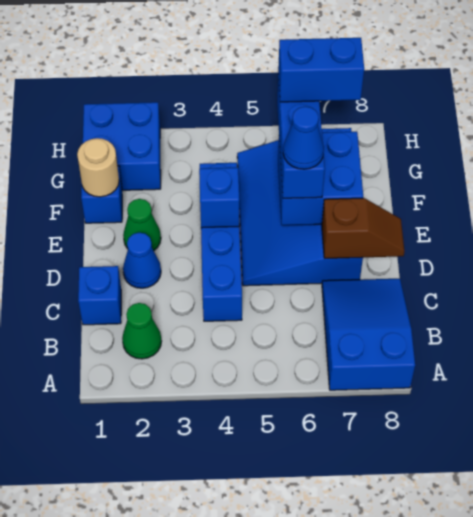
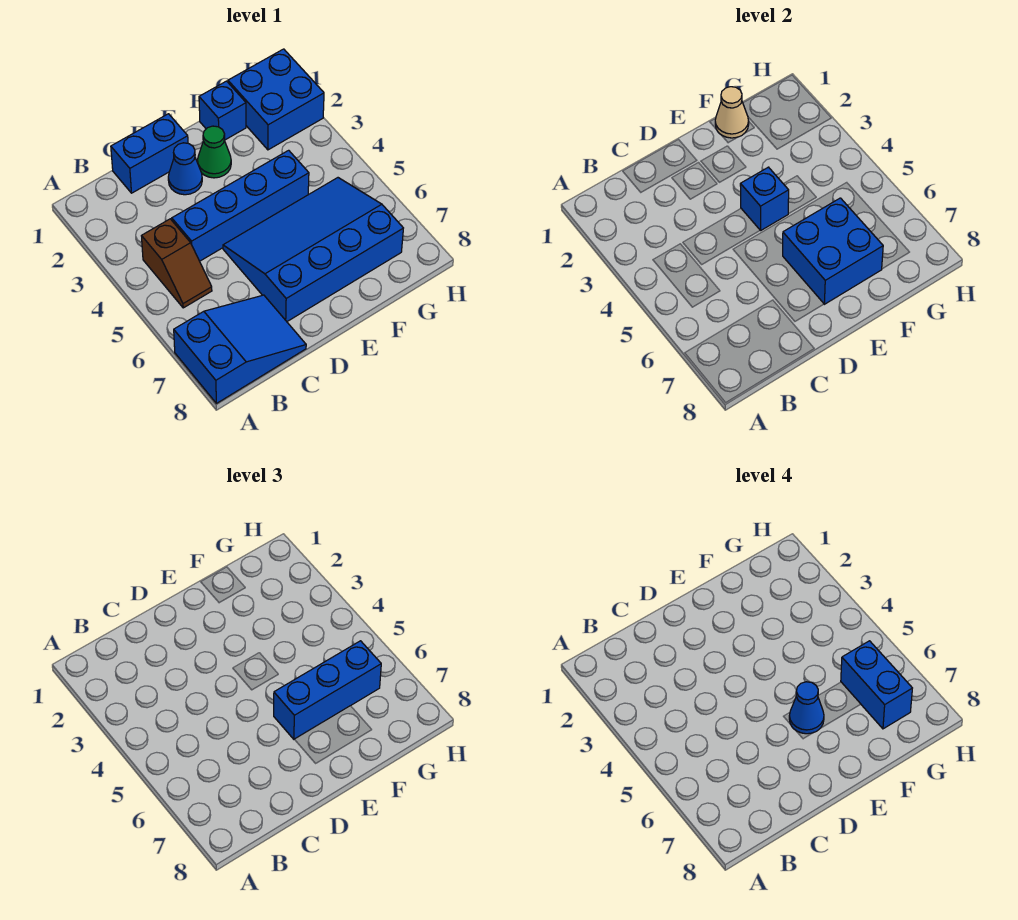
green cone B2 level 1 -> none
blue brick C1 level 1 -> blue brick C1:D1 level 1
brown slope D7:D8 level 2 top 7 -> brown slope B4:B5 level 1 top 4
tan round brick F1 level 2 -> tan cone F1 level 2

